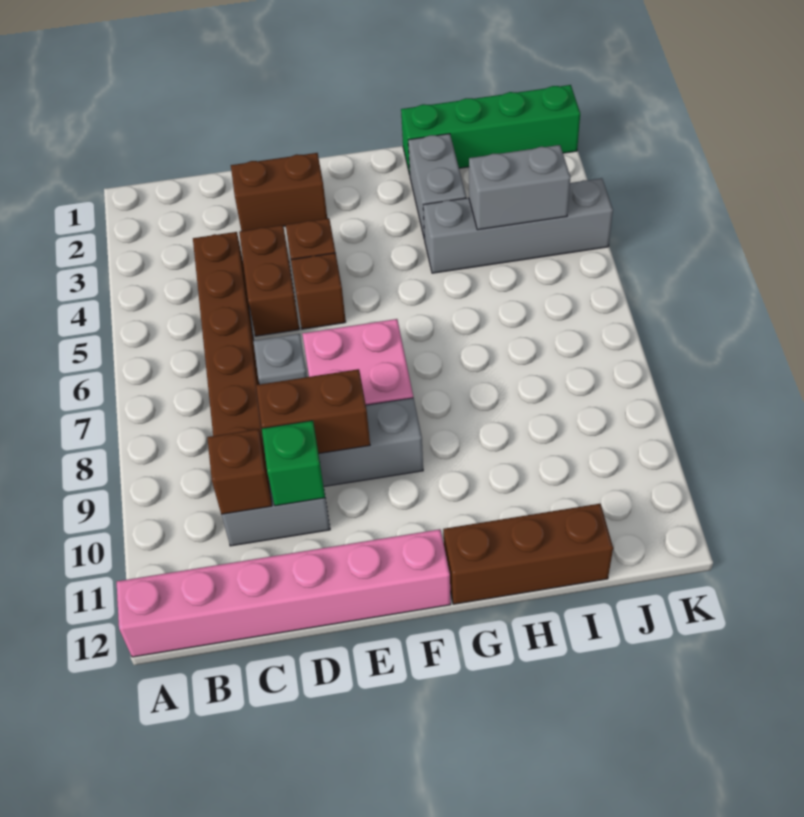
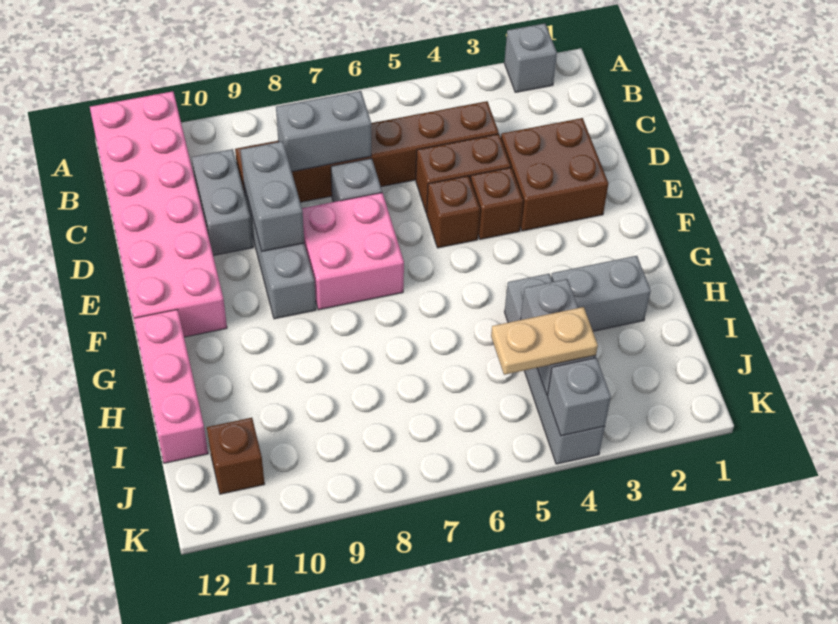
none -> grey brick A2 level 1
pink brick A12:F12 level 1 -> pink brick A11:F12 level 1
none -> grey brick C7:C8 level 2
brown brick C10 level 2 -> brown brick J11 level 1
brown brick D2:E2 level 1 -> brown brick D2:E3 level 1
brown brick D9:E9 level 2 -> grey brick D9:E9 level 2
green brick D10 level 2 -> none
brown brick G12:I12 level 1 -> pink brick G12:I12 level 1
green brick H1:K1 level 1 -> none
none -> tan plate J4:J5 level 3
none -> grey brick K4 level 2

